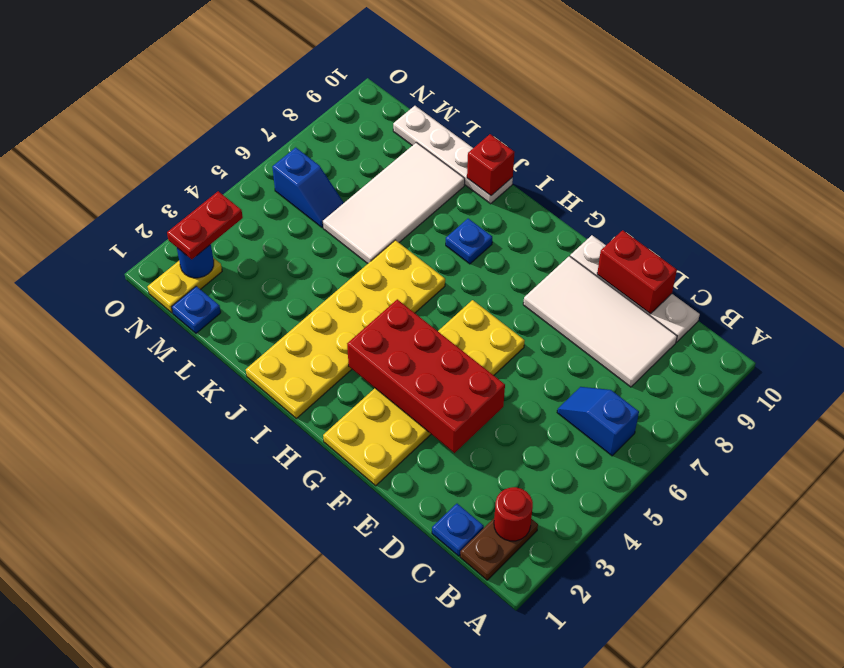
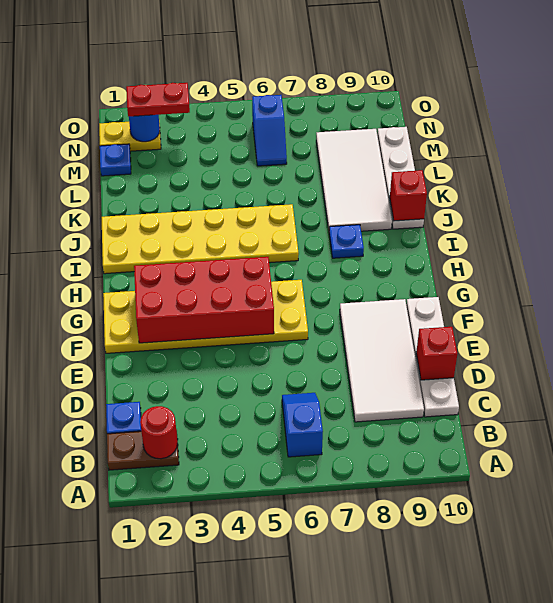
red brick D10:E10 level 2 -> red brick D10 level 2
red brick E3:H4 level 2 -> red brick F2:G5 level 2
white tile K6:L9 level 1 -> white tile J8:M9 level 1

